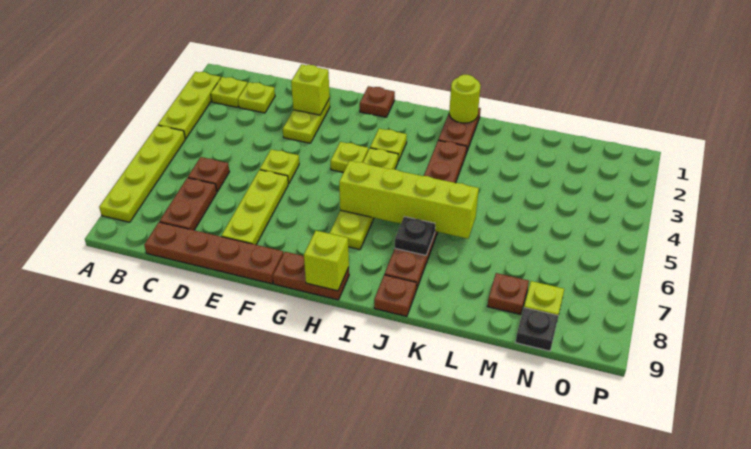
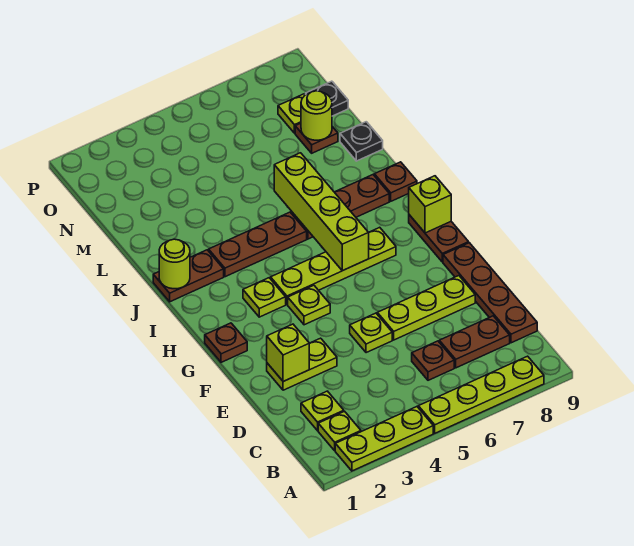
black plate J7 level 2 -> black plate L9 level 1
none -> lime round brick M8 level 2

